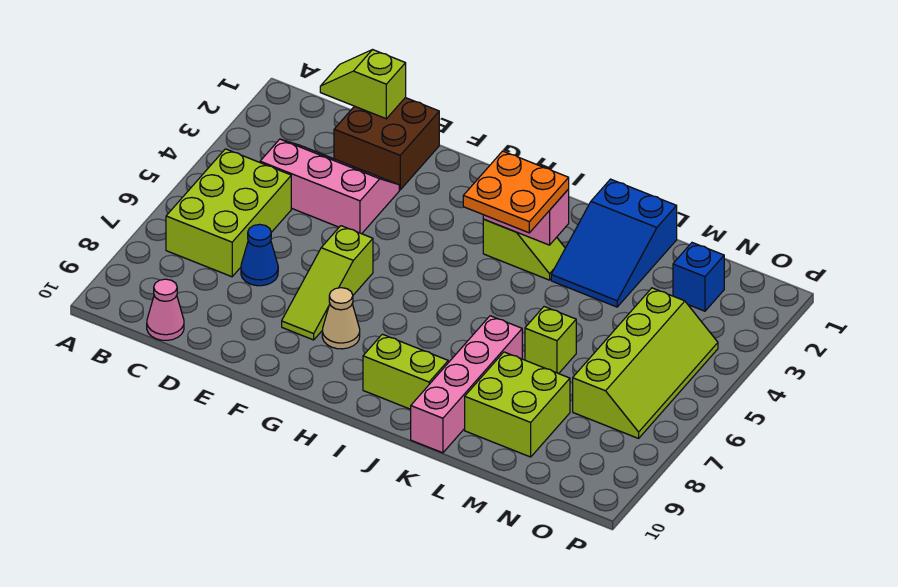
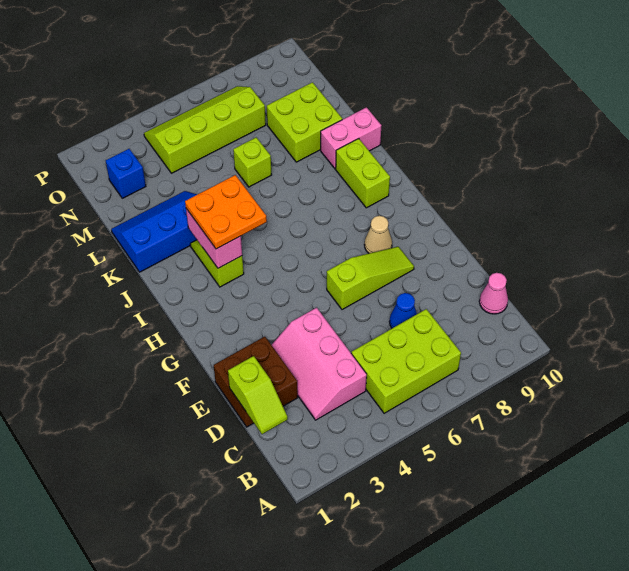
blue slope K1:L3 level 1 top 1 -> blue slope K1:L3 level 1 top K
pink brick K7:K10 level 1 -> pink brick K9:K10 level 1

